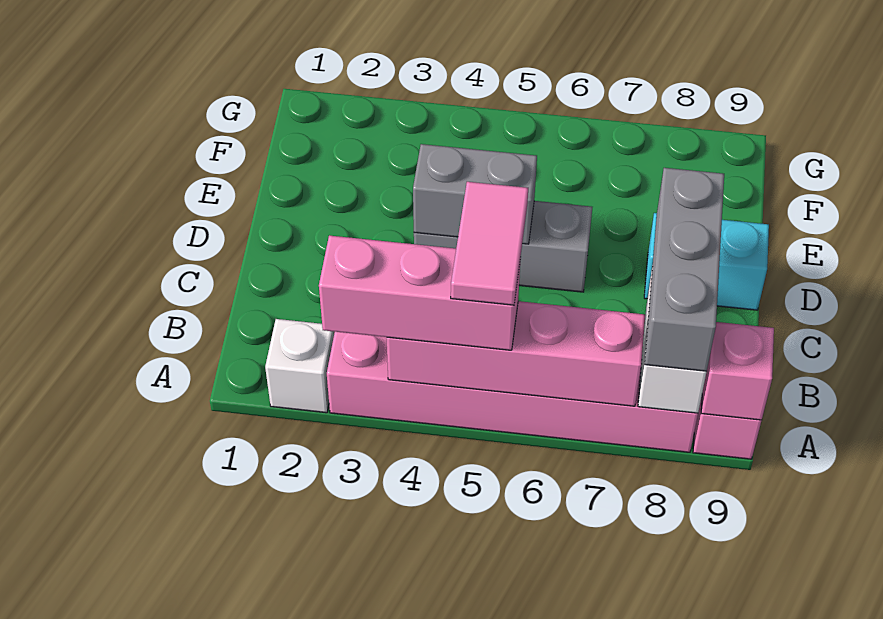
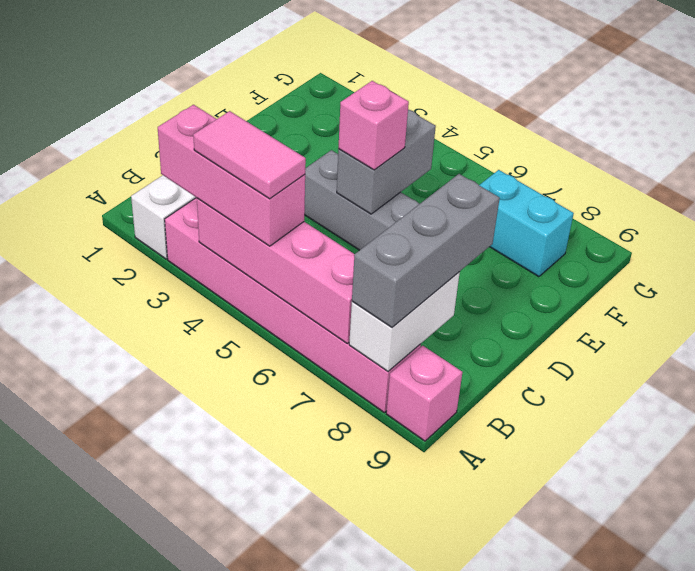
pink tile A5:B5 level 4 -> pink tile A4:A5 level 4
pink brick A9 level 2 -> pink brick D5 level 3
grey brick D4:D5 level 2 -> grey brick D5:E5 level 2
cyan brick D8:D9 level 1 -> cyan brick F7:F8 level 1

